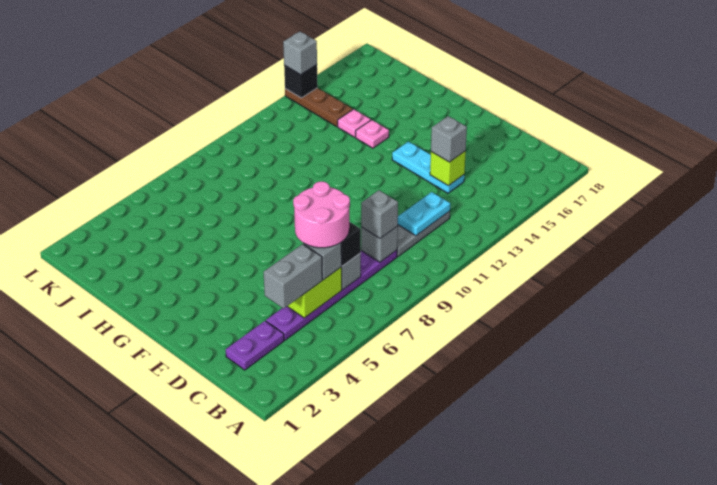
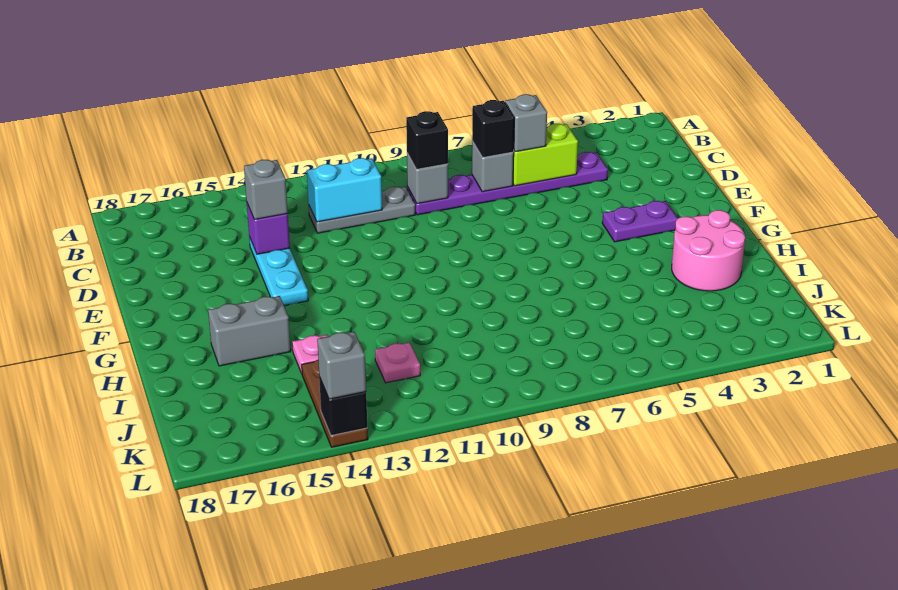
purple plate C2:C3 level 1 -> purple plate F3:F4 level 1
grey brick C4:C5 level 3 -> grey brick H15:H16 level 1
pink round brick C6:D7 level 4 -> pink round brick H2:I3 level 1
grey brick C9 level 3 -> black brick C9 level 3
cyan plate C11:C12 level 2 -> cyan brick C11:C12 level 2
lime brick D14 level 2 -> purple brick D14 level 2
pink plate H14 level 1 -> pink plate J12 level 1

